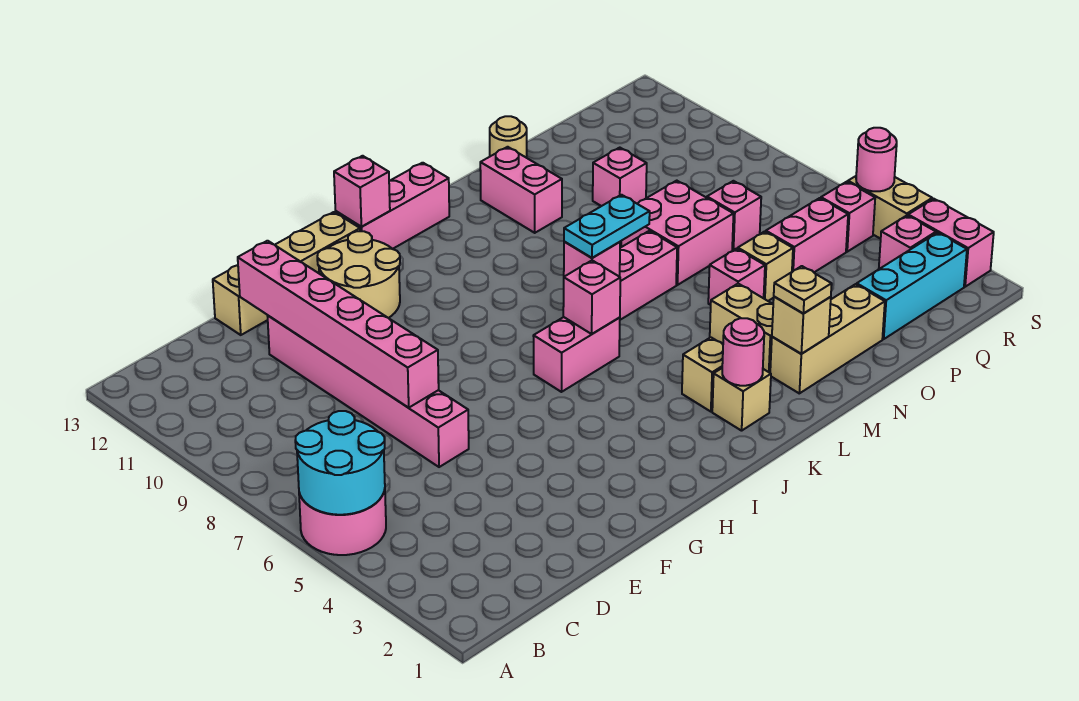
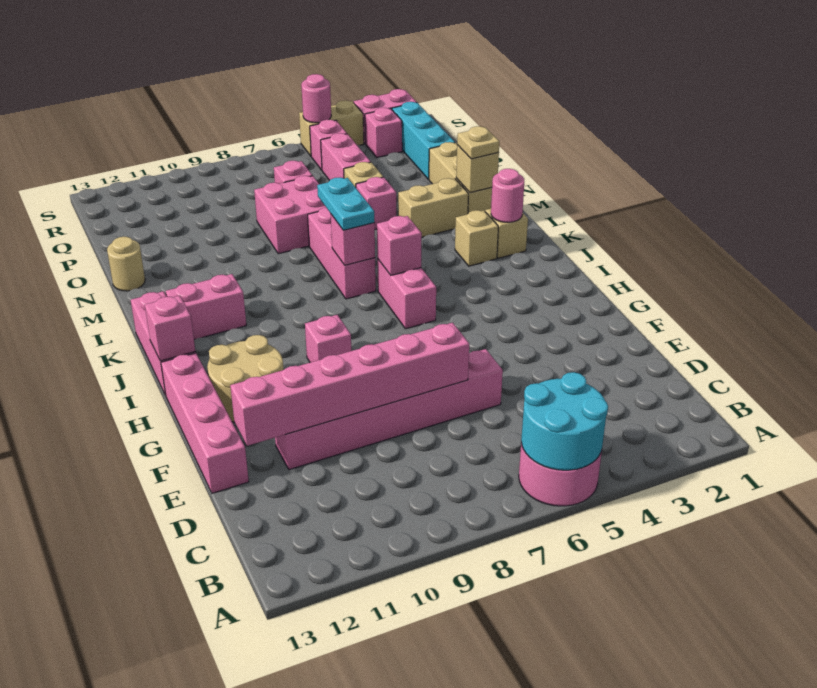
tan brick E13:H13 level 1 -> pink brick E13:H13 level 1
pink brick M11:M12 level 1 -> pink brick K11:K12 level 1
pink brick O10 level 1 -> pink brick H9 level 1

